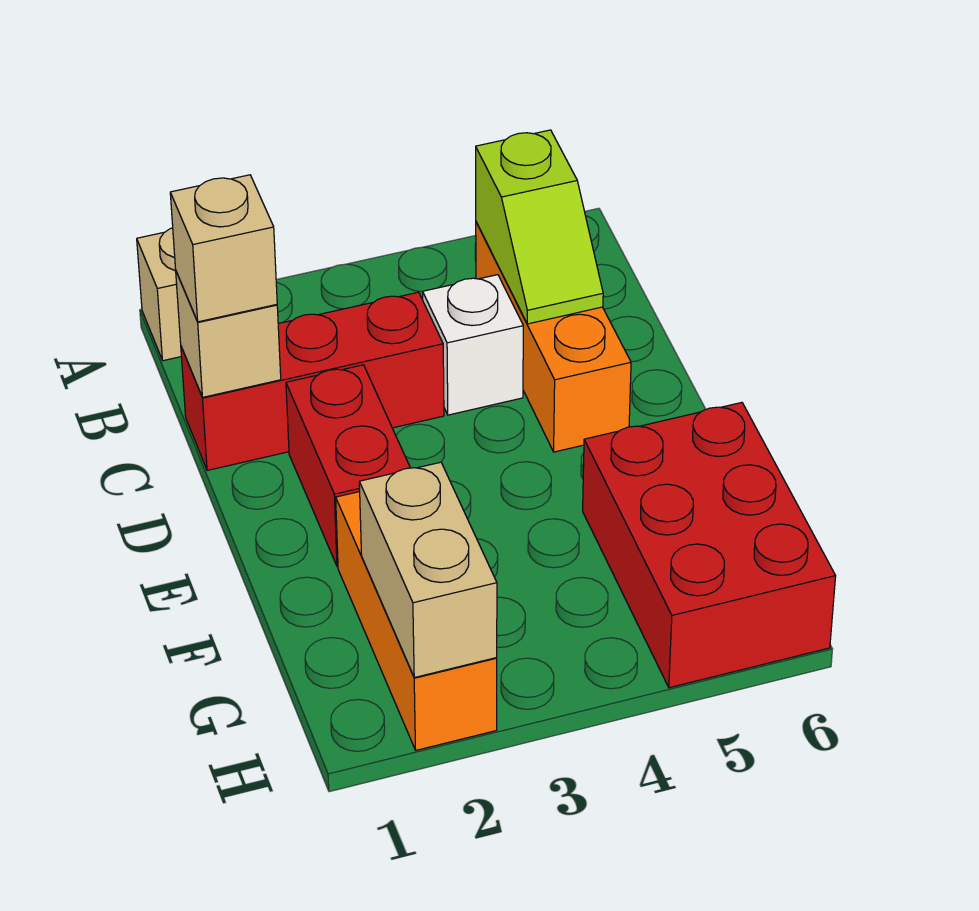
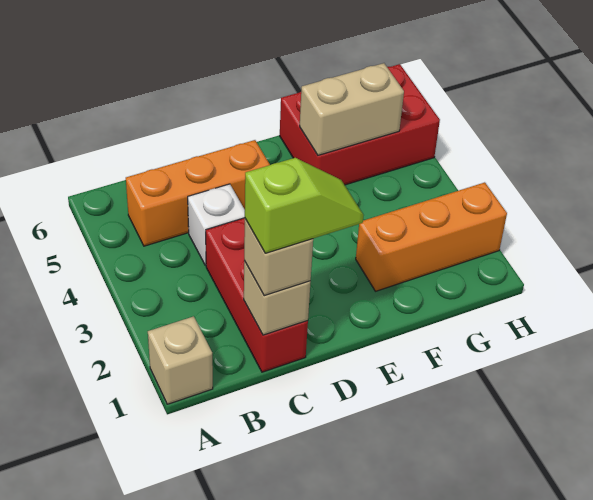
lime slope B5:C5 level 2 top B -> lime slope C1:D1 level 4 top C
red brick D2:E2 level 1 -> none
tan brick G2:H2 level 2 -> tan brick F5:G5 level 2

